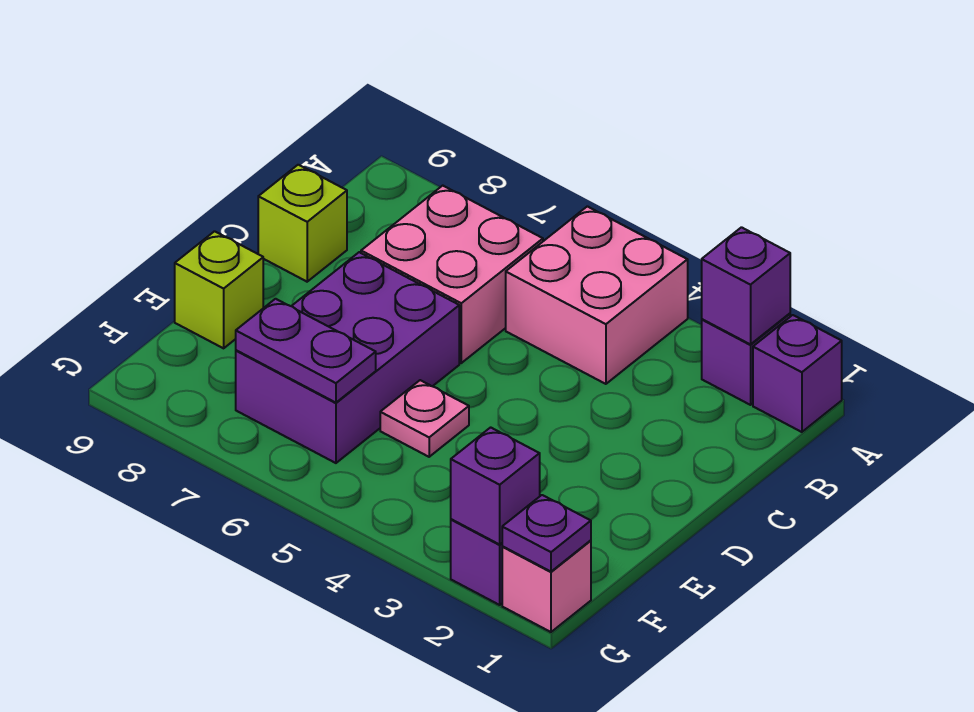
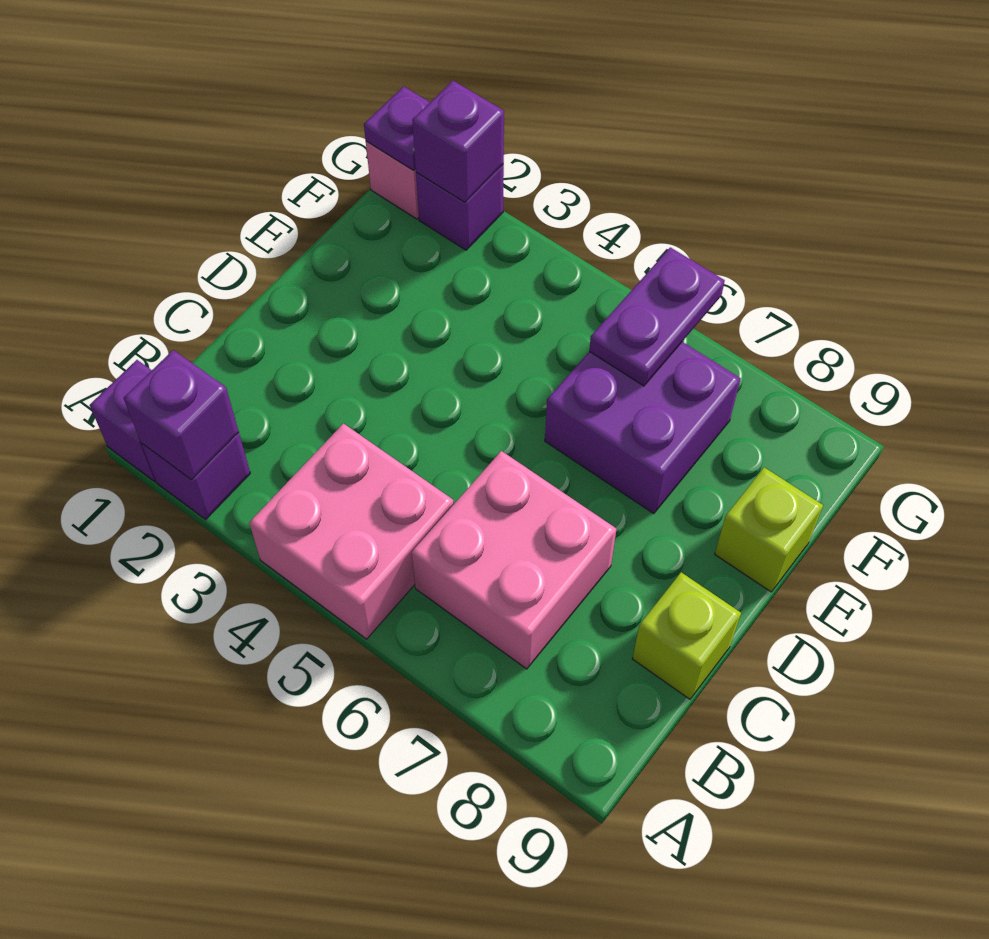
purple brick D6:F7 level 1 -> purple brick E6:F7 level 1
pink plate E5 level 1 -> none
purple plate F6:F7 level 2 -> purple plate F6:G6 level 2

